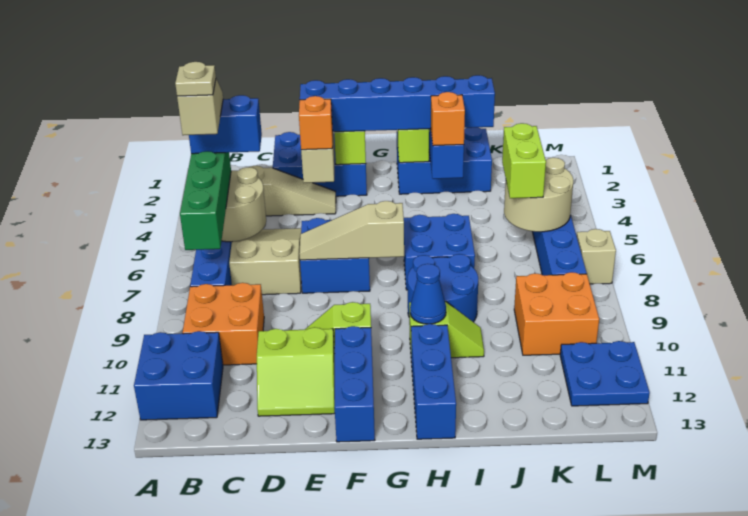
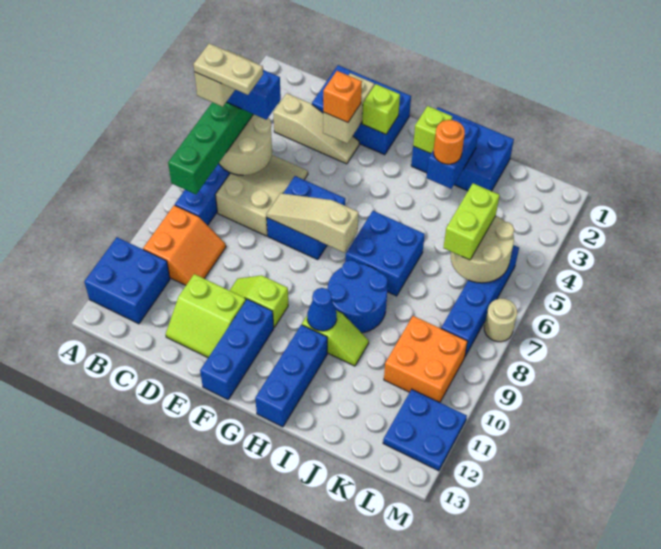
tan plate B6 level 6 -> tan plate B6:C6 level 6
orange brick B9:C10 level 1 -> orange slope B9:C10 level 1 top B
blue brick E2:J2 level 3 -> none
orange brick I3 level 3 -> orange round brick I3 level 3
tan brick M7 level 1 -> tan round brick M7 level 1

